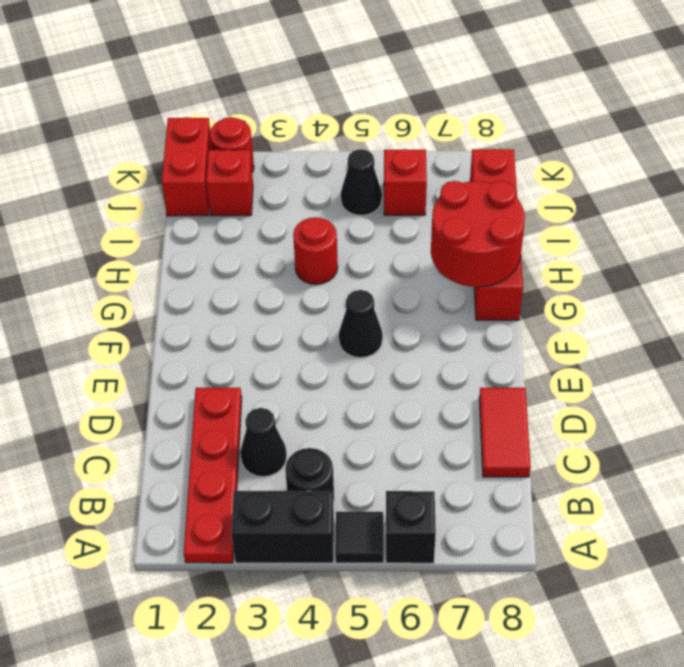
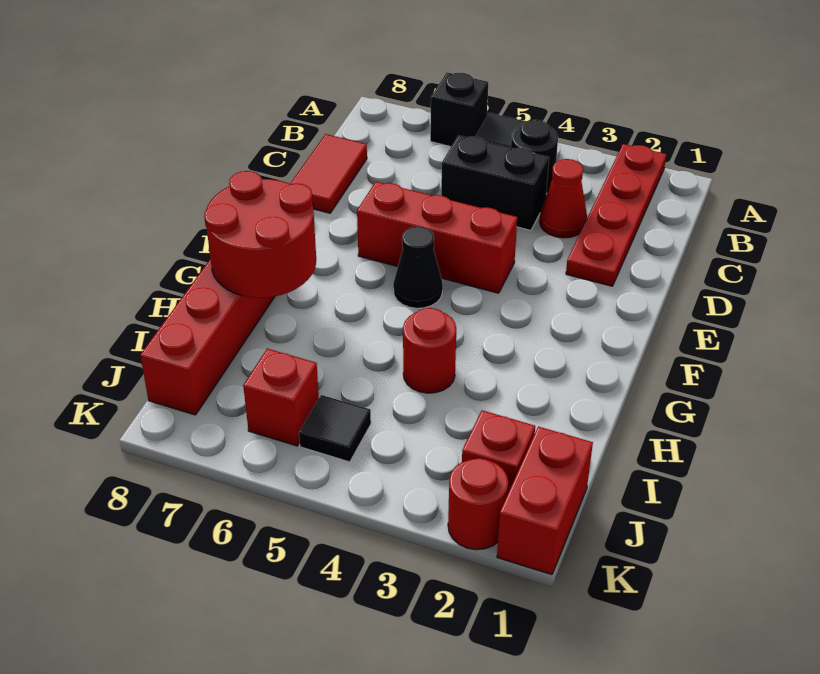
black brick A3:A4 level 1 -> black brick C4:C5 level 1
black cone C3 level 1 -> red cone C3 level 1
none -> red brick E4:E6 level 1
black cone J5 level 1 -> black tile J5 level 1

